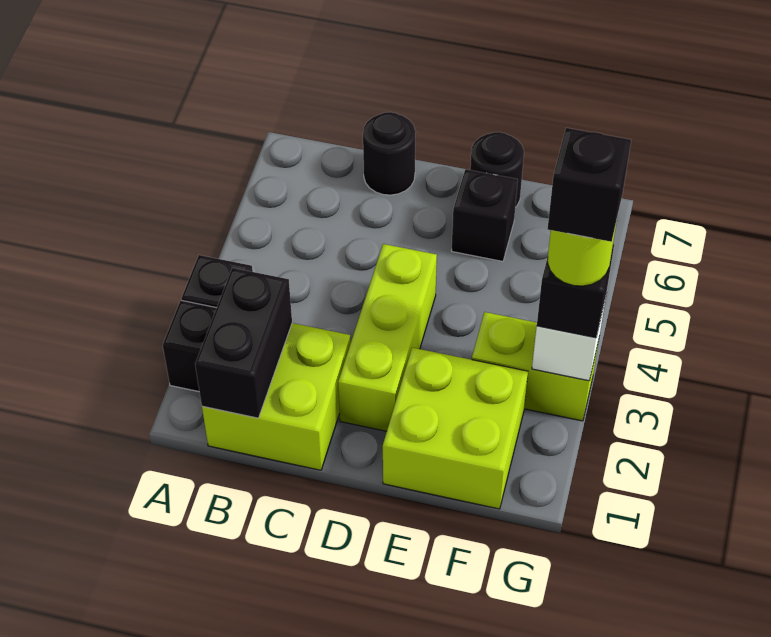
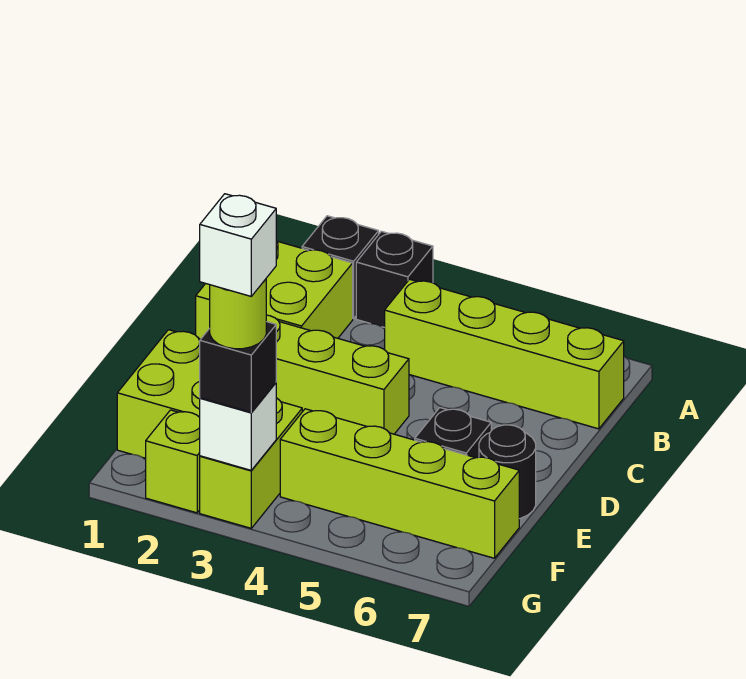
black brick B1:B2 level 2 -> none
none -> lime brick B4:B7 level 1
black round brick C7 level 1 -> none
none -> lime brick F4:F7 level 1
none -> lime brick G2 level 1
black brick G3 level 5 -> white brick G3 level 5

